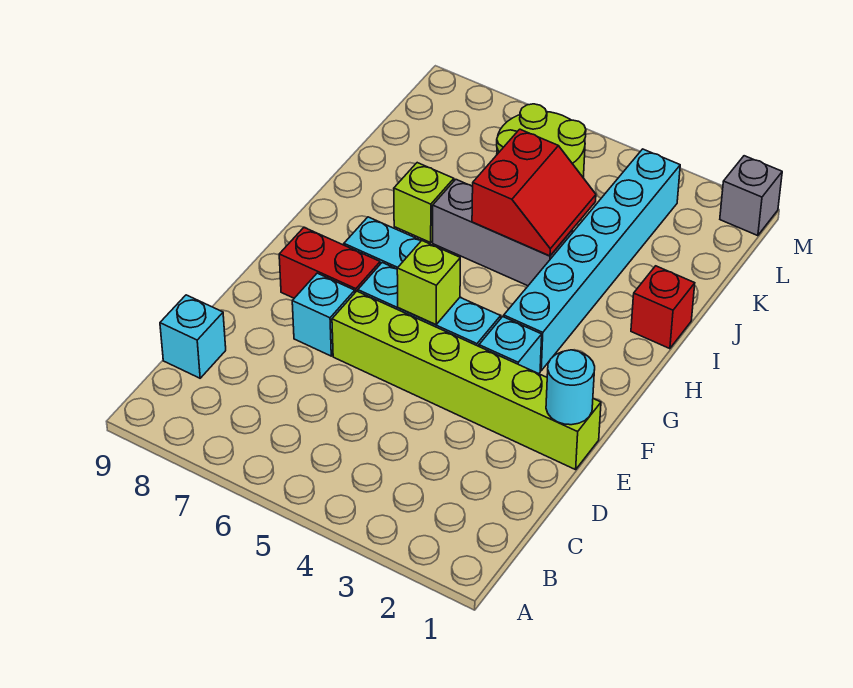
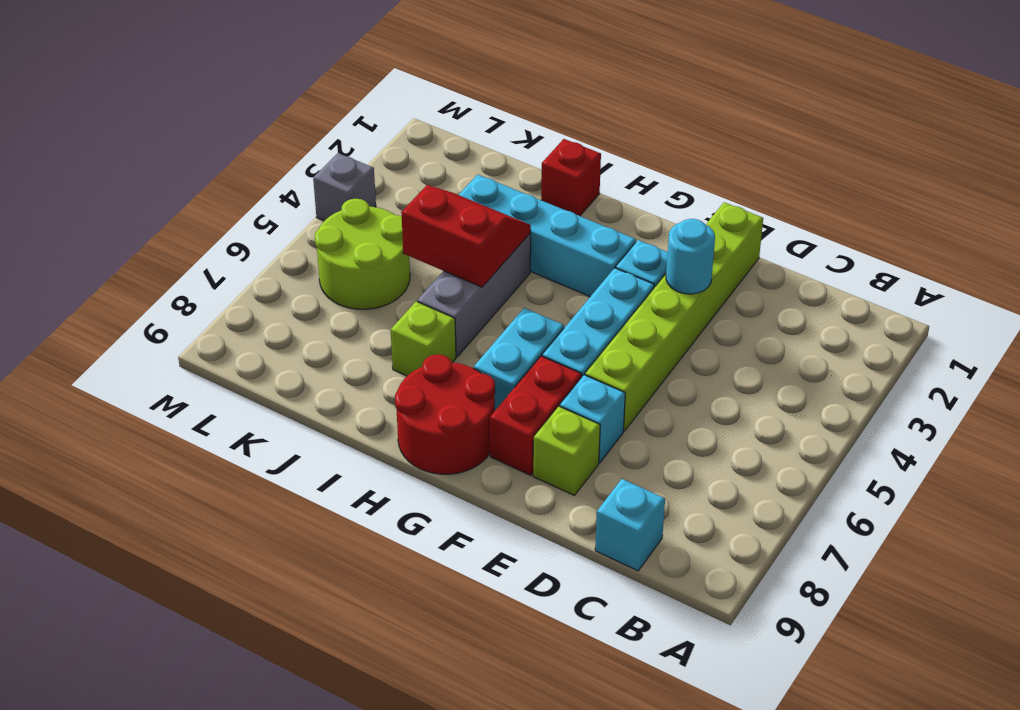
cyan round brick E1 level 2 -> cyan round brick E3 level 2
lime brick F5 level 2 -> lime brick E8 level 1
cyan brick G3:L3 level 1 -> cyan brick G3:J3 level 1
none -> red round brick G8:H9 level 1
grey brick M1 level 1 -> grey brick M4 level 1

